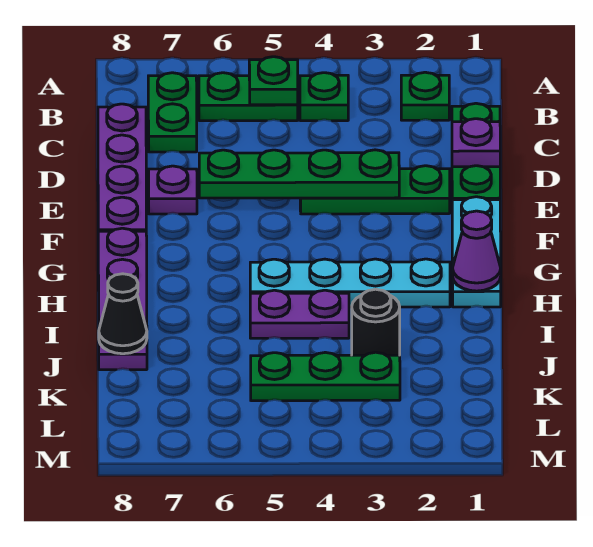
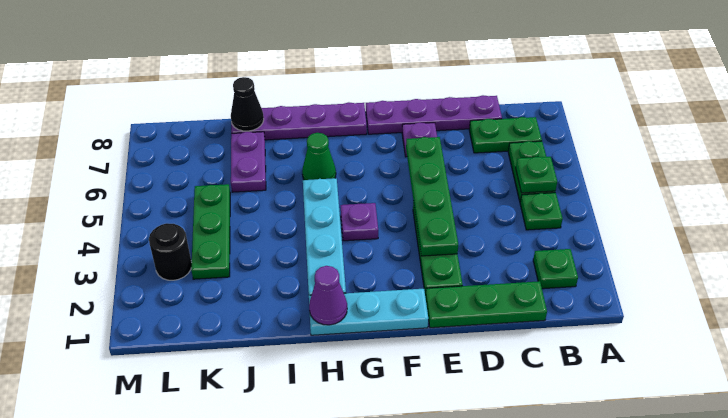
purple plate D1 level 2 -> purple plate G4 level 1
none -> green cone H6 level 1
purple plate I4:I5 level 1 -> purple plate J6:J7 level 1
black round brick J3 level 1 -> black round brick L3 level 1

